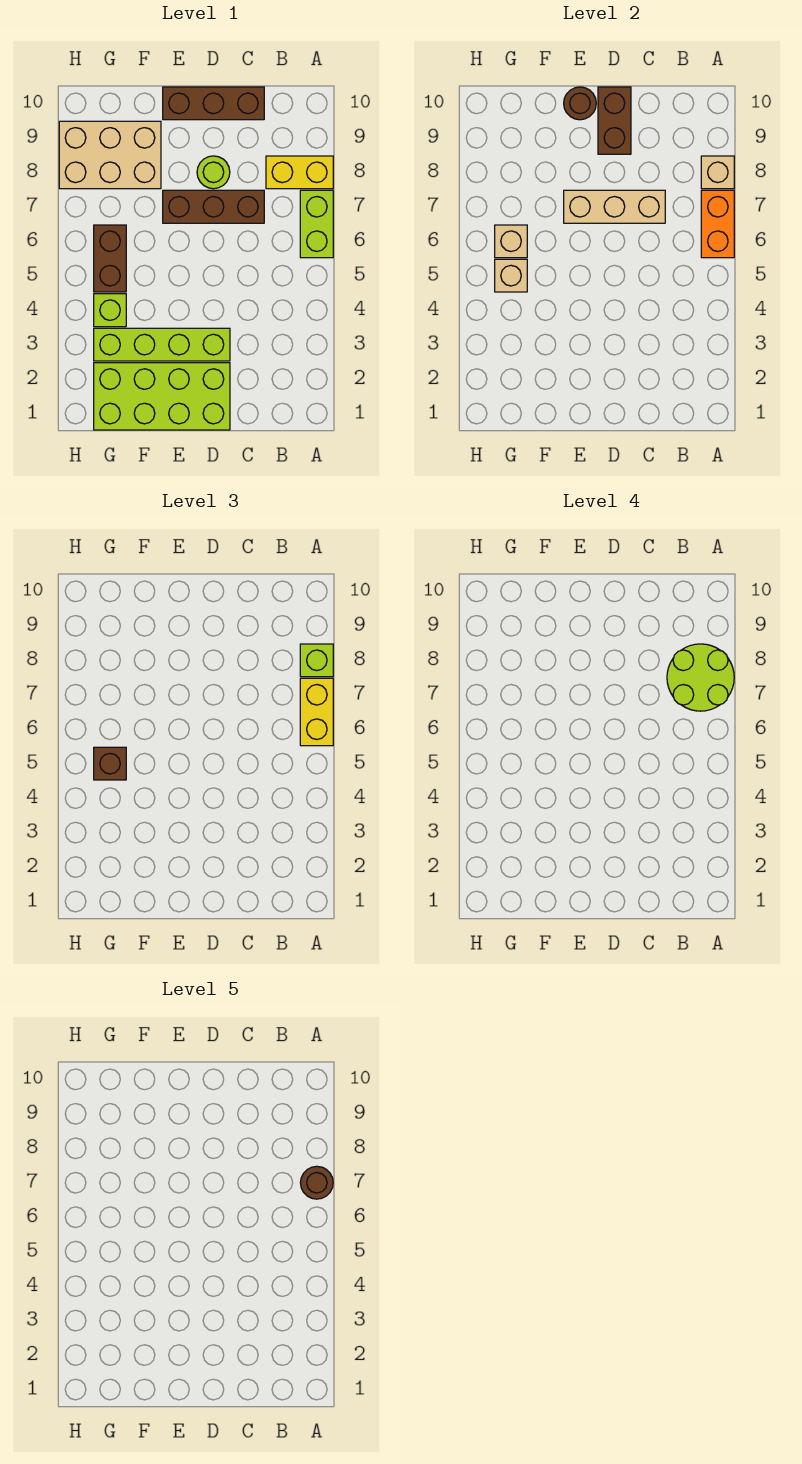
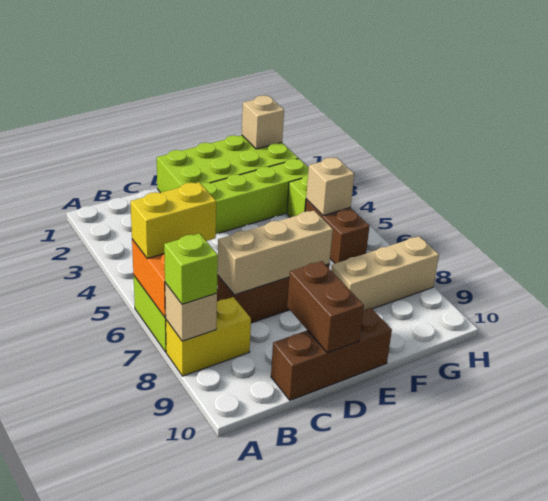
yellow brick A6:A7 level 3 -> yellow brick A6:B6 level 3
lime round brick A7:B8 level 4 -> none
brown round brick A7 level 5 -> none
lime round brick D8 level 1 -> none
brown round brick E10 level 2 -> none
tan brick F8:H9 level 1 -> tan brick F8:H8 level 1
brown brick G5 level 3 -> none
tan brick G6 level 2 -> tan brick G1 level 2

